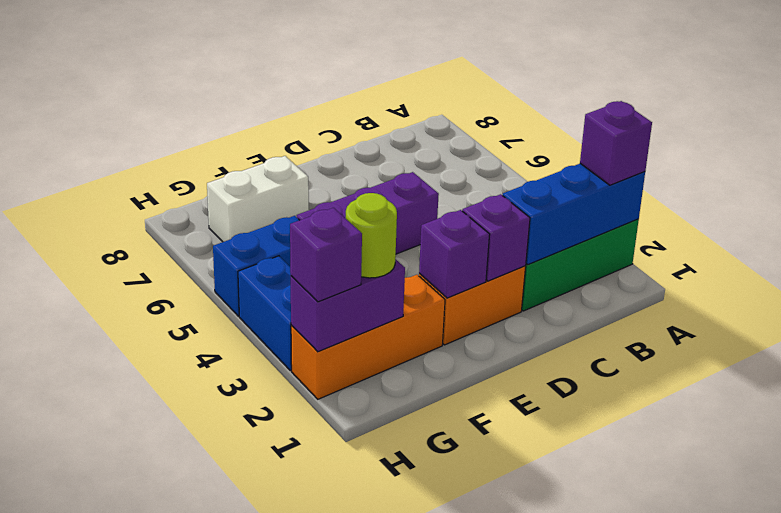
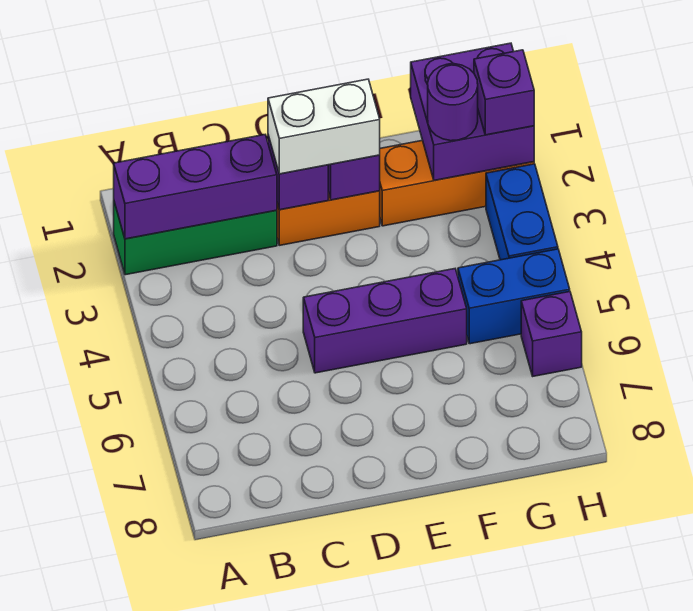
blue brick A2:C2 level 2 -> purple brick A2:C2 level 2
purple brick A2 level 3 -> purple brick H6 level 1
white brick F7:G7 level 1 -> white brick D2:E2 level 3
purple brick G2:H2 level 2 -> purple brick G1:H2 level 2
lime round brick G2 level 3 -> purple round brick G2 level 3

